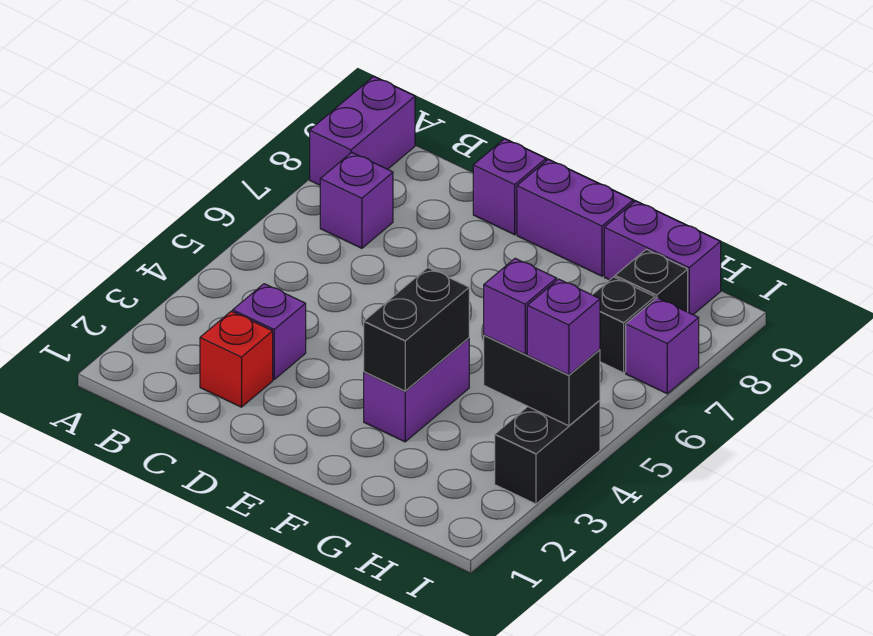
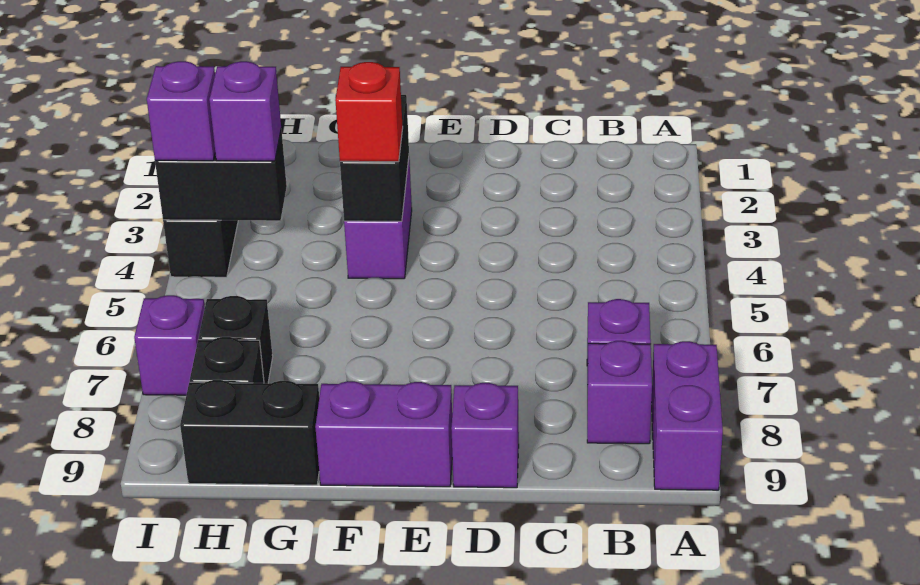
red brick C2 level 1 -> red brick F4 level 3
purple brick C3 level 1 -> purple brick B8 level 1
purple brick G9:H9 level 1 -> black brick G9:H9 level 1

